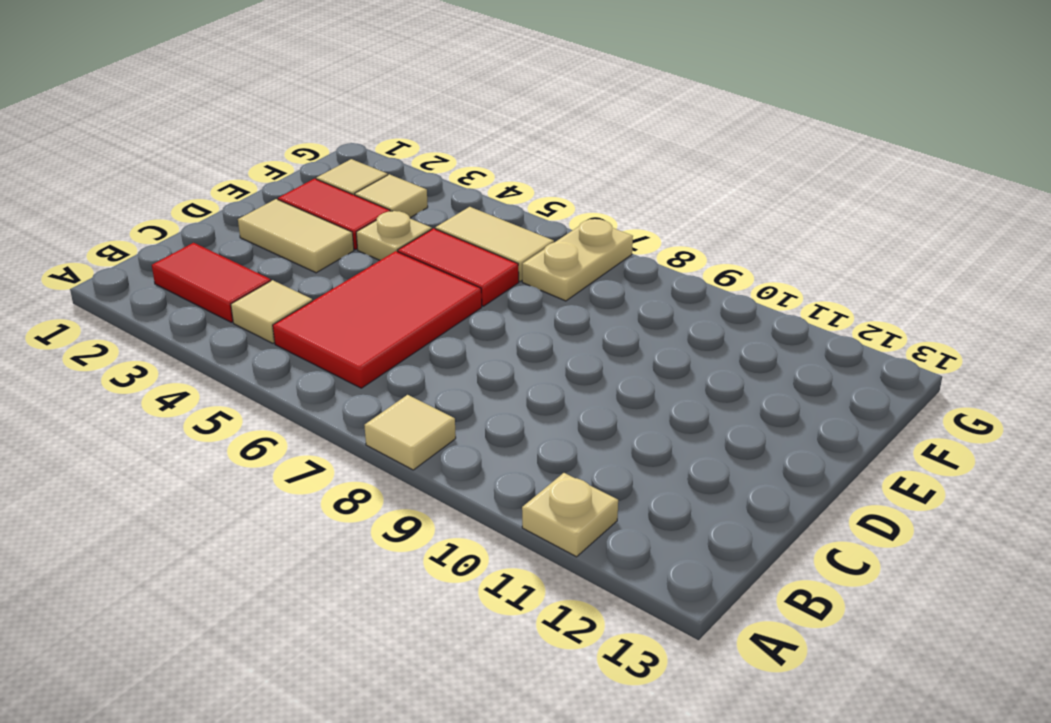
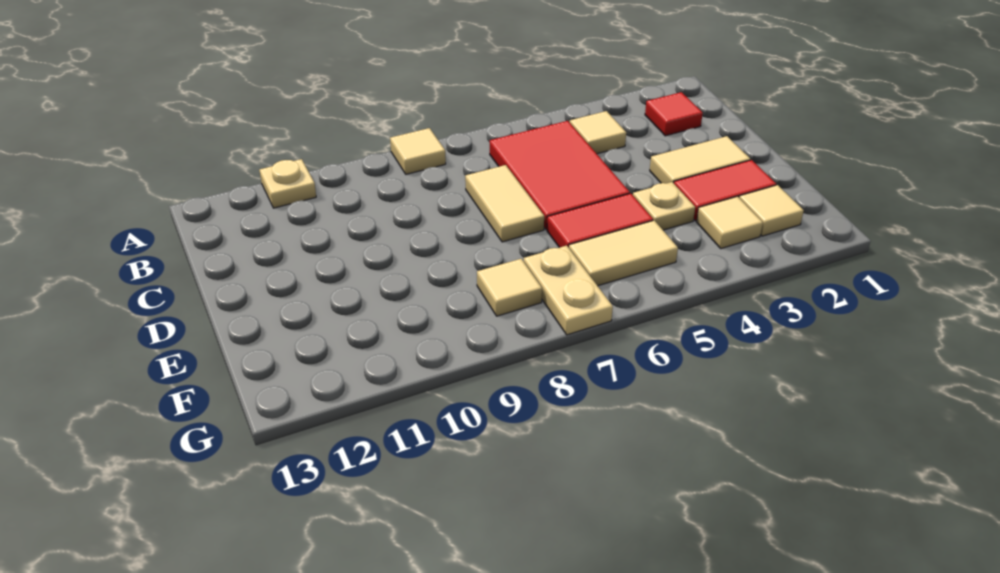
red tile B2:B3 level 1 -> red tile B2 level 1
none -> tan tile C7:D7 level 1
none -> tan tile F8 level 1

